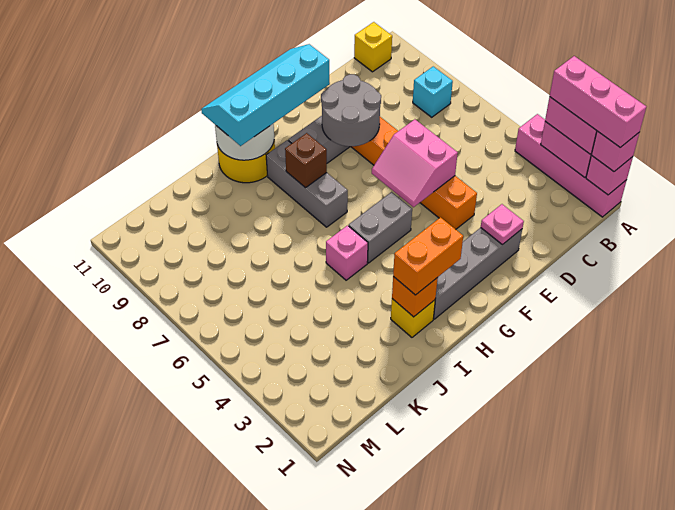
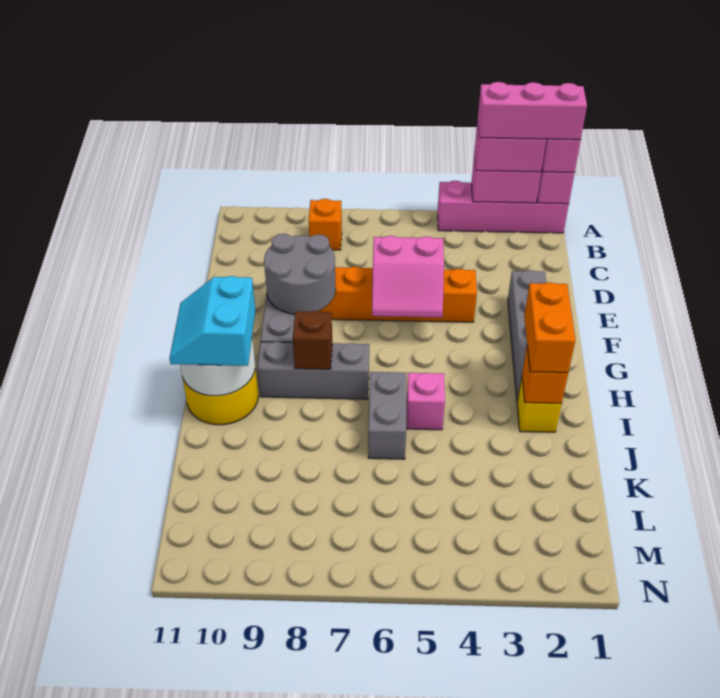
cyan brick B8 level 1 -> orange brick B8 level 1
yellow brick B11 level 1 -> none
pink plate E2 level 2 -> none
cyan slope F10:I11 level 3 top 10 -> cyan slope H10:I11 level 3 top 10
grey brick G5:H5 level 1 -> grey brick I6:J6 level 1

